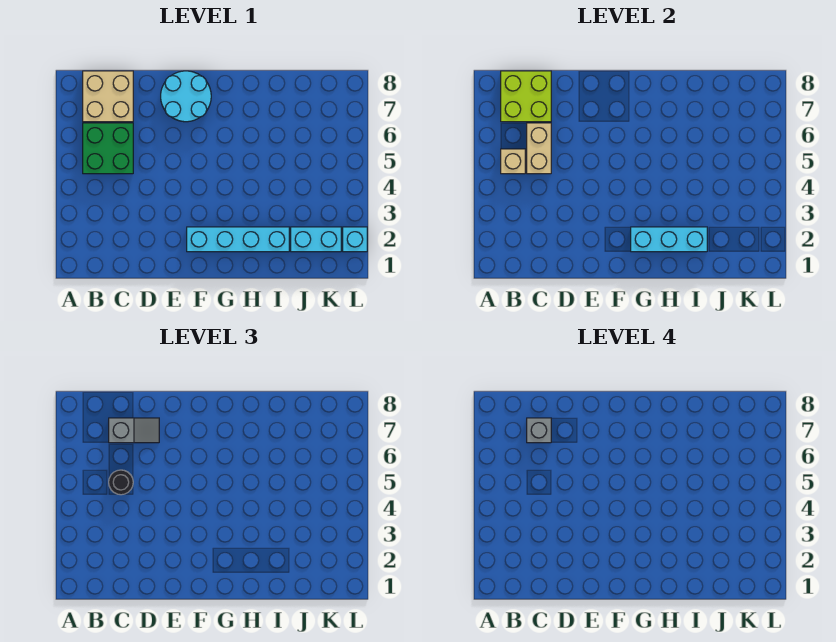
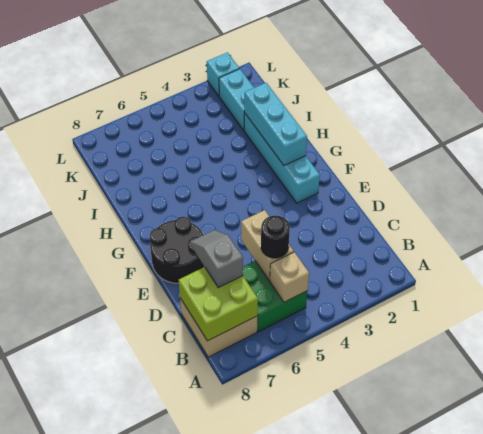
tan brick C5:C6 level 2 -> tan brick C5:D5 level 2
grey brick C7 level 4 -> none
cyan round brick E7:F8 level 1 -> black round brick E7:F8 level 1

